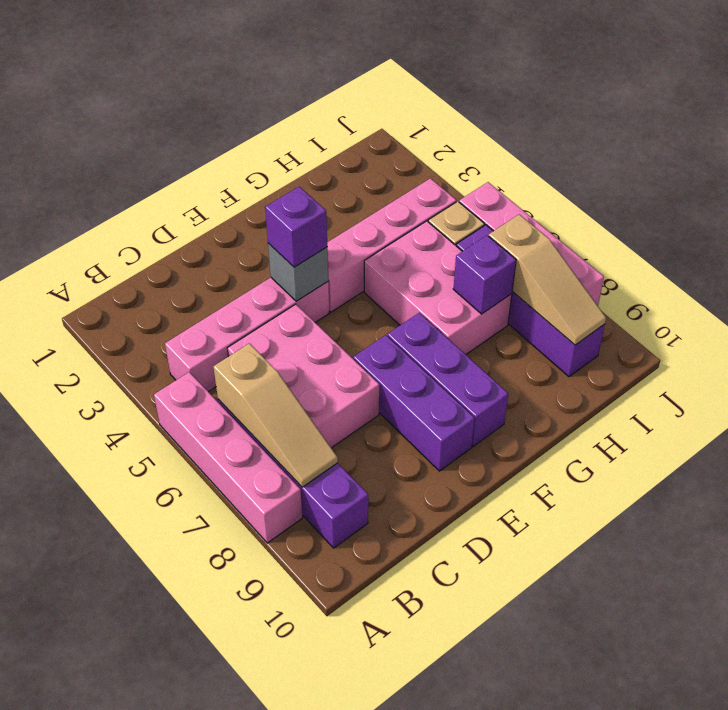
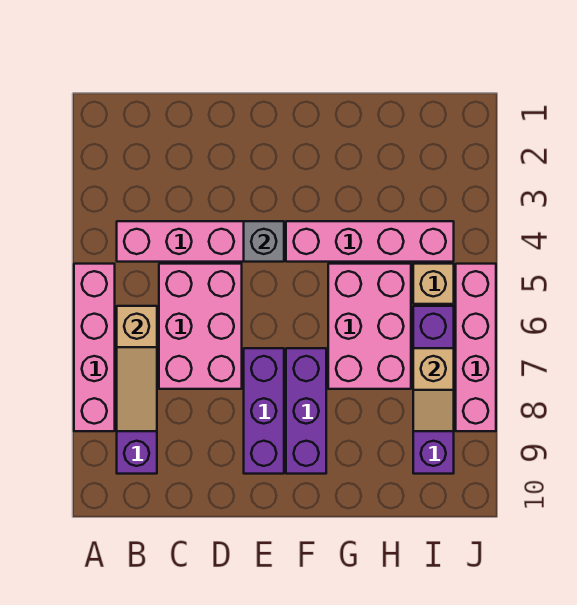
purple brick E4 level 3 -> none
purple brick H7 level 2 -> none
tan slope I7:I9 level 2 top 7 -> tan slope I7:I8 level 2 top 7

